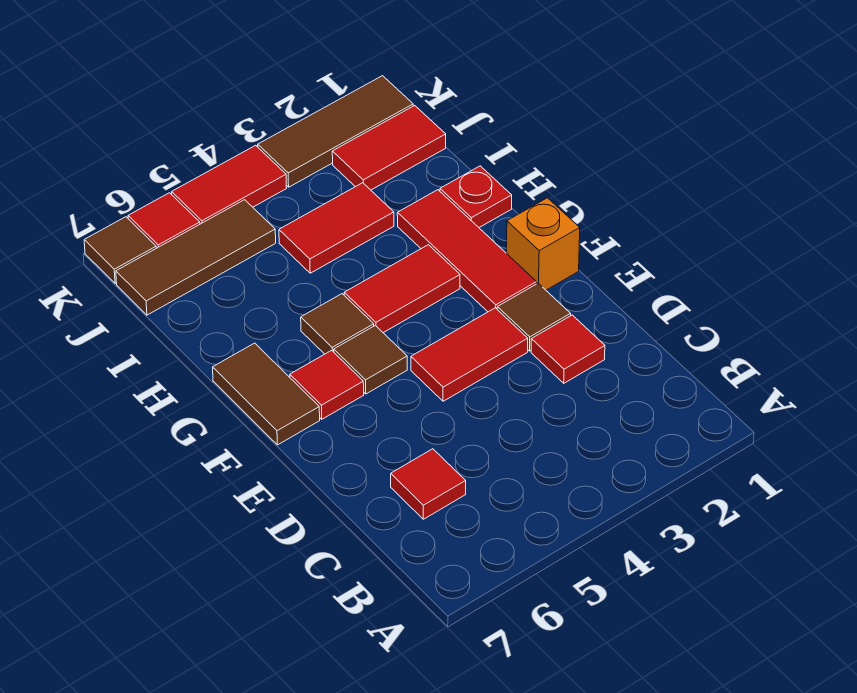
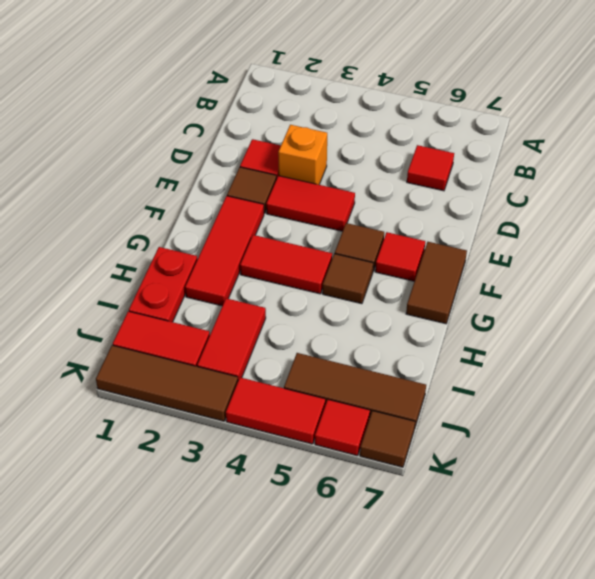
orange brick F1 level 1 -> orange brick D3 level 1
red plate H1 level 1 -> red plate H1:I1 level 1
red tile I3:I4 level 1 -> red tile I3:J3 level 1

